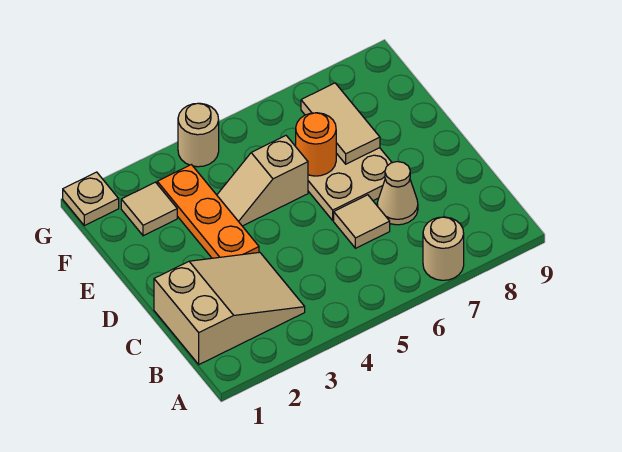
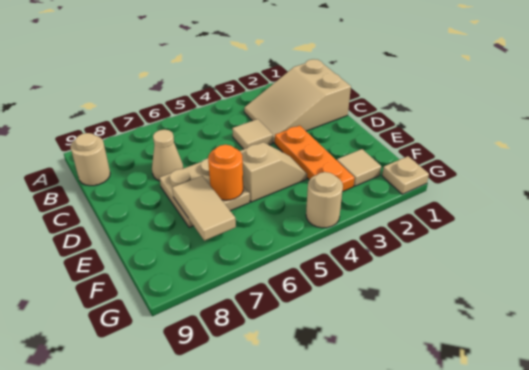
tan round brick A7 level 1 -> tan round brick B9 level 1
tan tile C6 level 1 -> tan tile C4 level 1

